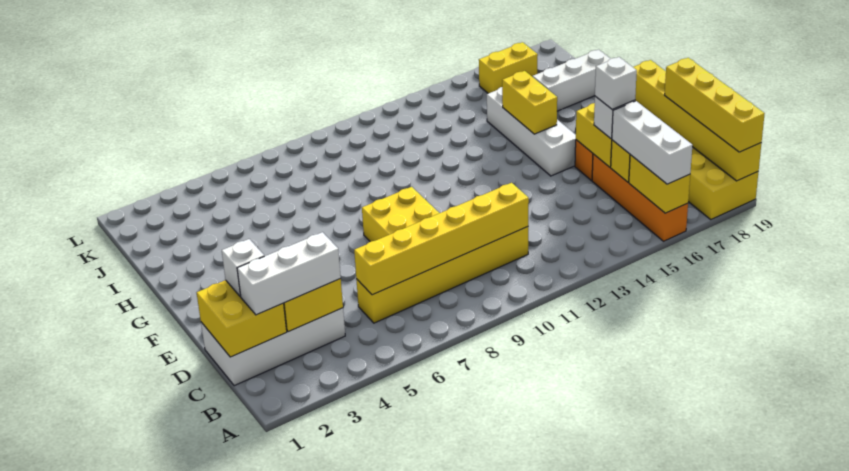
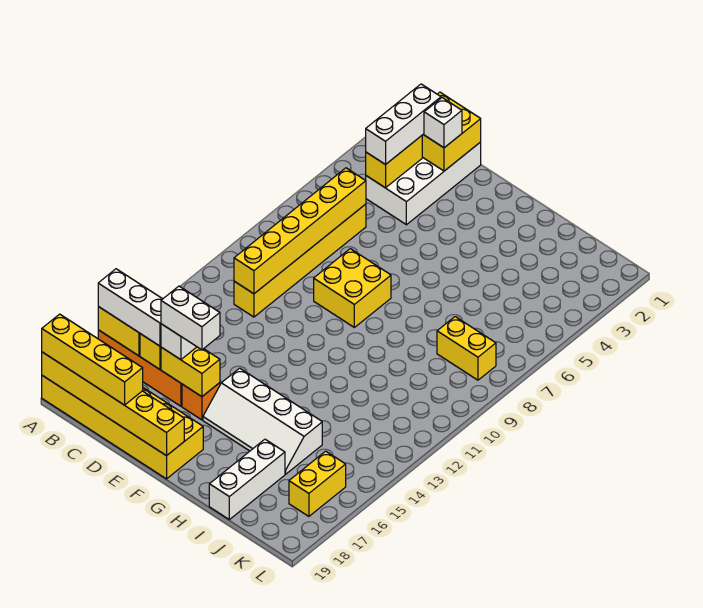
white brick D16 level 4 -> white brick D16:E16 level 4
yellow brick G15:H15 level 2 -> yellow brick J8:K8 level 1

